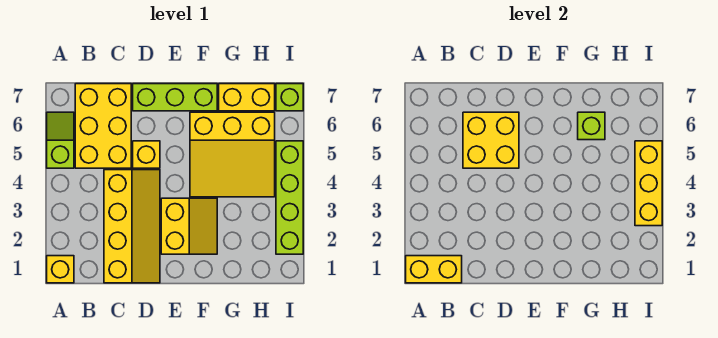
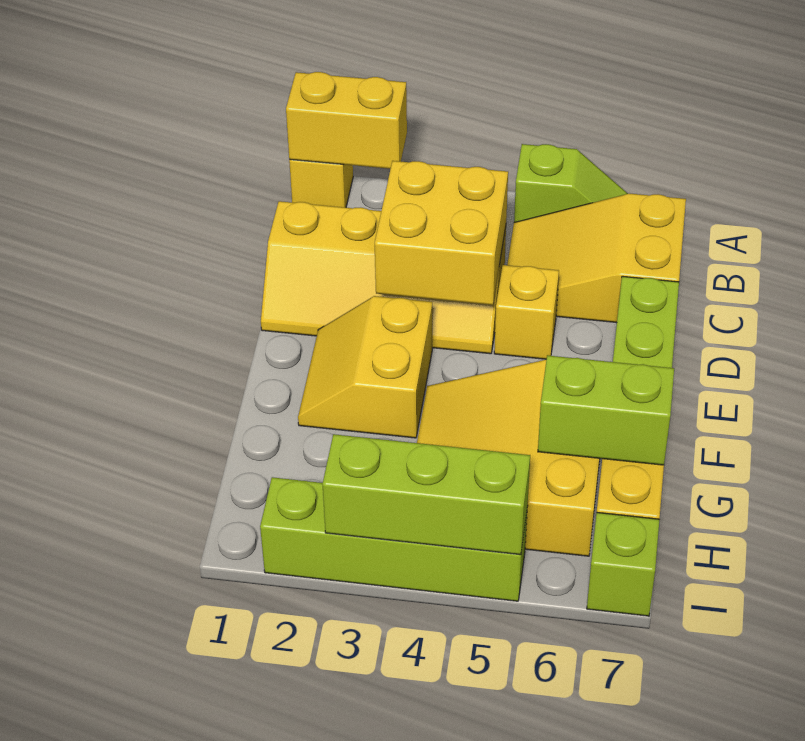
yellow brick A1:B1 level 2 -> yellow brick A1:A2 level 2
yellow brick B5:C7 level 1 -> yellow slope B5:C7 level 1 top 7
yellow brick C5:D6 level 2 -> yellow brick C3:D4 level 2
yellow slope E2:F3 level 1 top E -> yellow slope E2:F3 level 1 top 3
lime brick G6 level 2 -> lime brick G6:G7 level 2
yellow brick I3:I5 level 2 -> lime brick I3:I5 level 2

